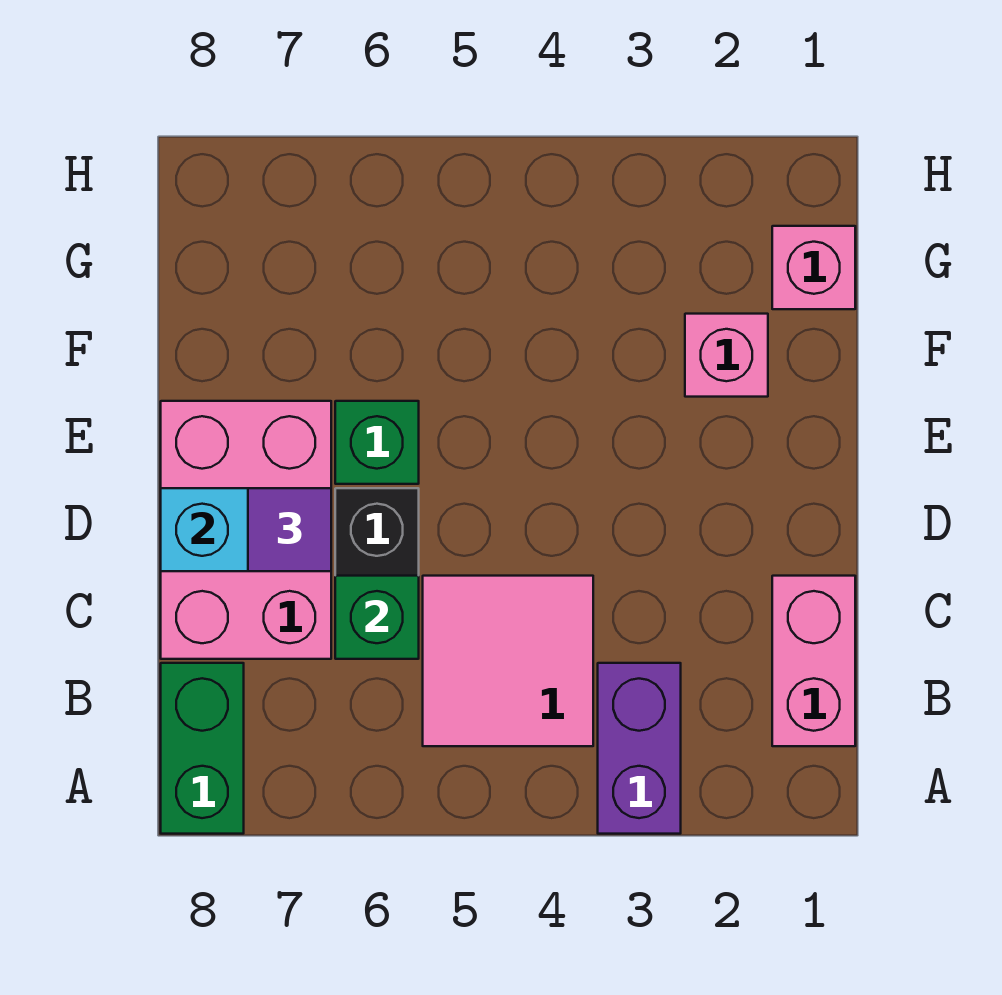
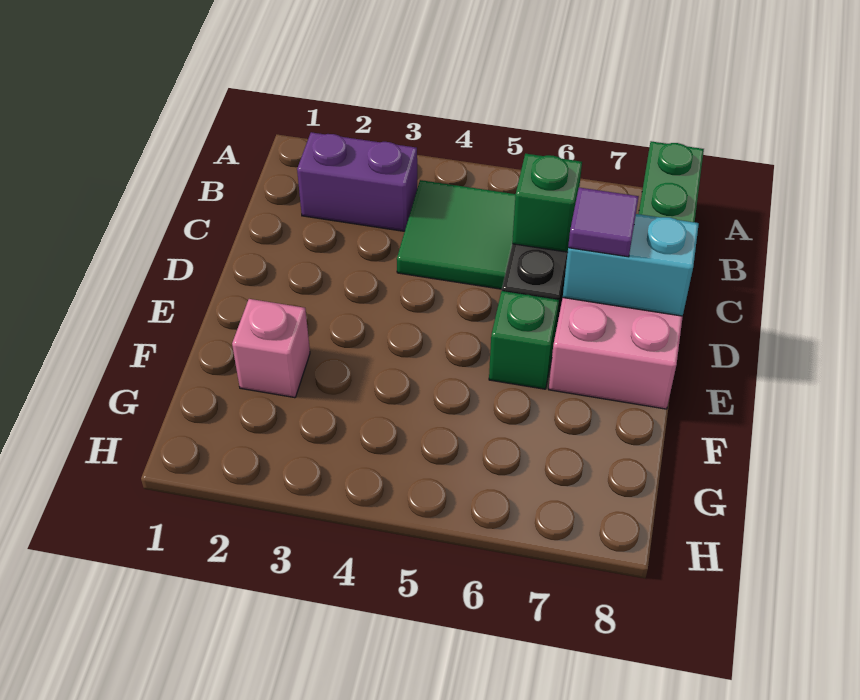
purple brick A3:B3 level 1 -> purple brick B2:B3 level 1
pink brick B1:C1 level 1 -> none
pink tile B4:C5 level 1 -> green tile B4:C5 level 1
pink brick G1 level 1 -> none

